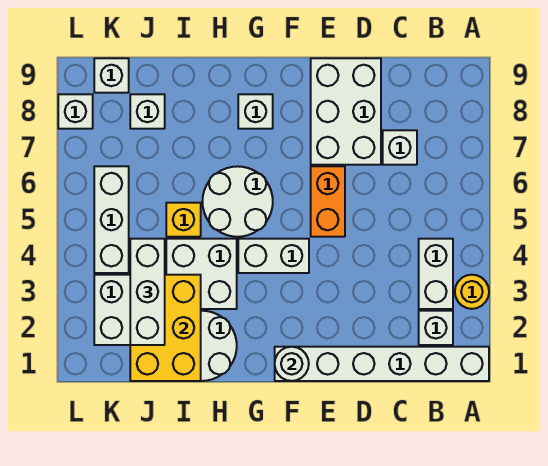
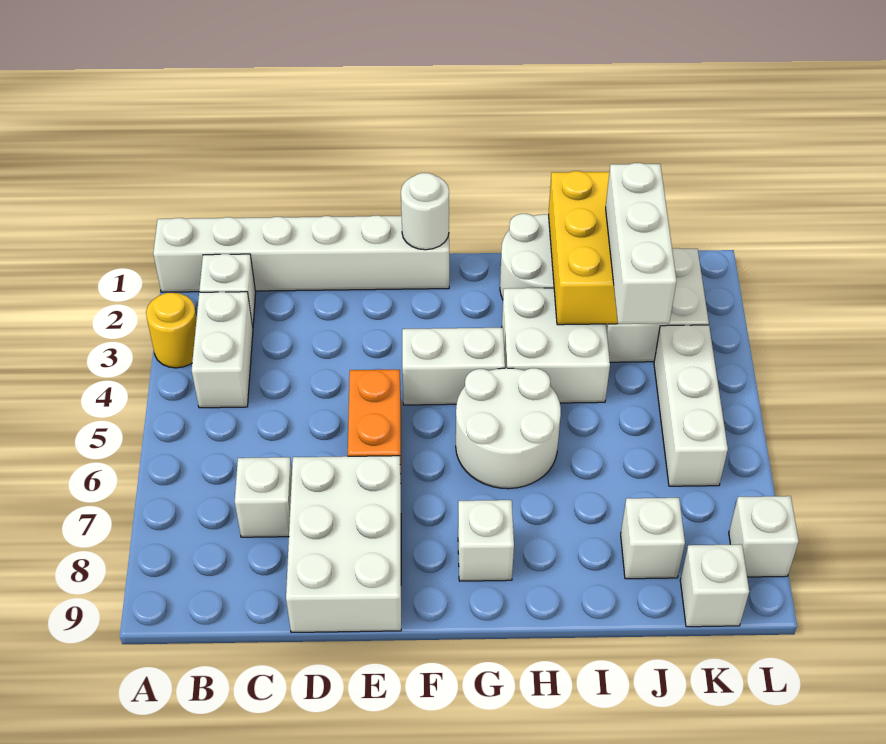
yellow brick I5 level 1 -> none

